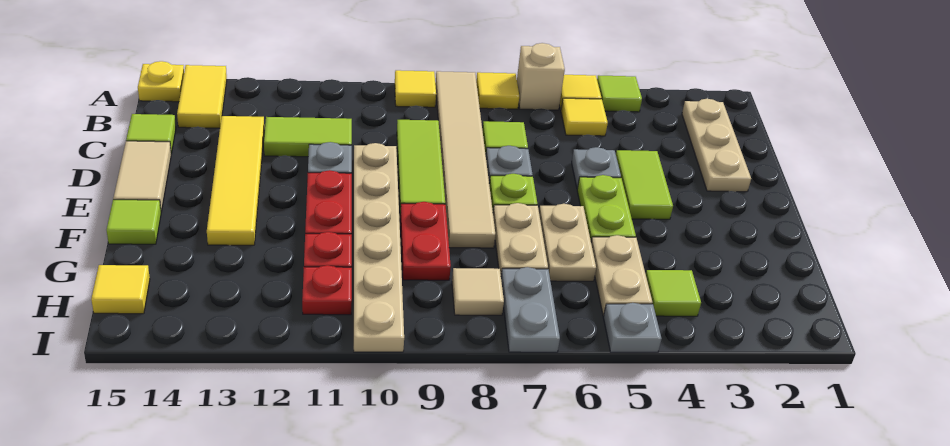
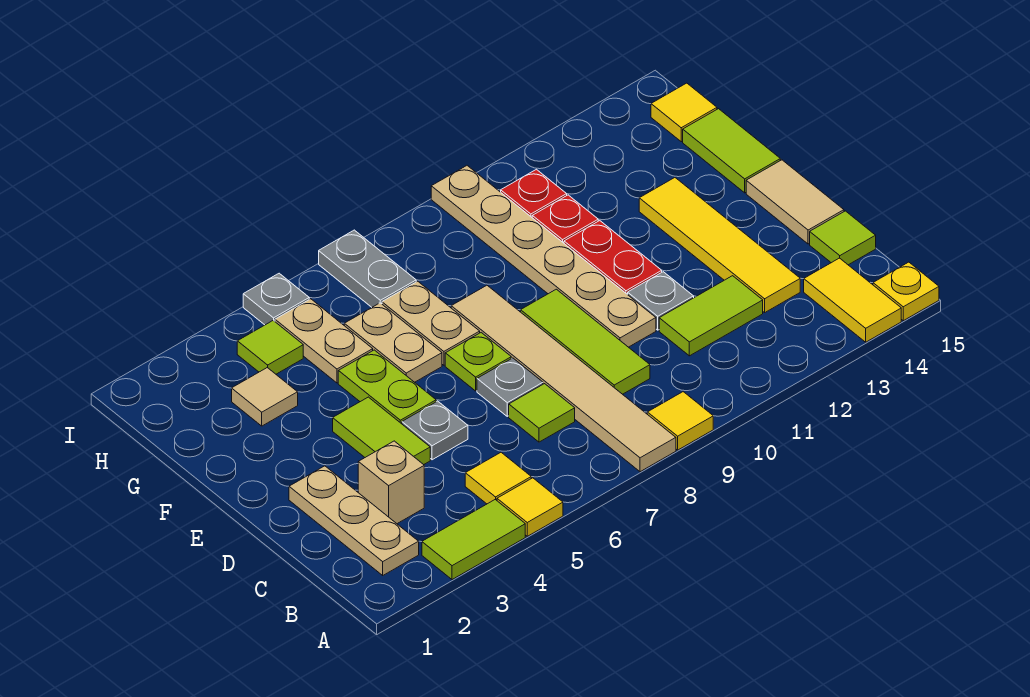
lime tile A4 level 1 -> lime tile A3:A4 level 1
tan brick A6 level 1 -> tan brick C3 level 1
yellow tile A7 level 1 -> none
red plate F9:G9 level 1 -> none
lime tile F15 level 1 -> lime tile F15:G15 level 1
tan tile H8 level 1 -> tan tile G3 level 1

